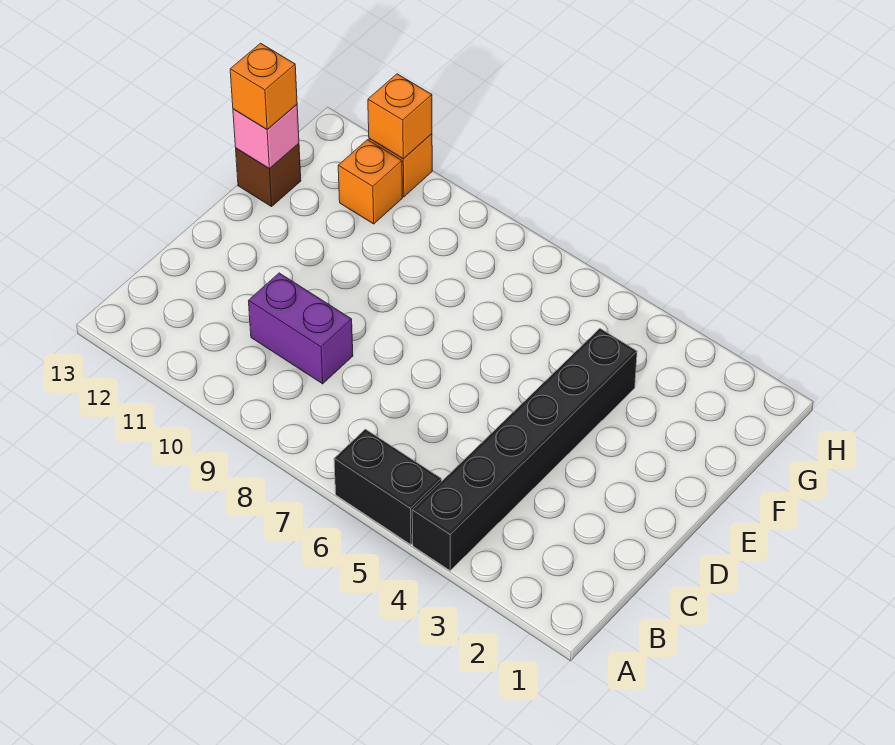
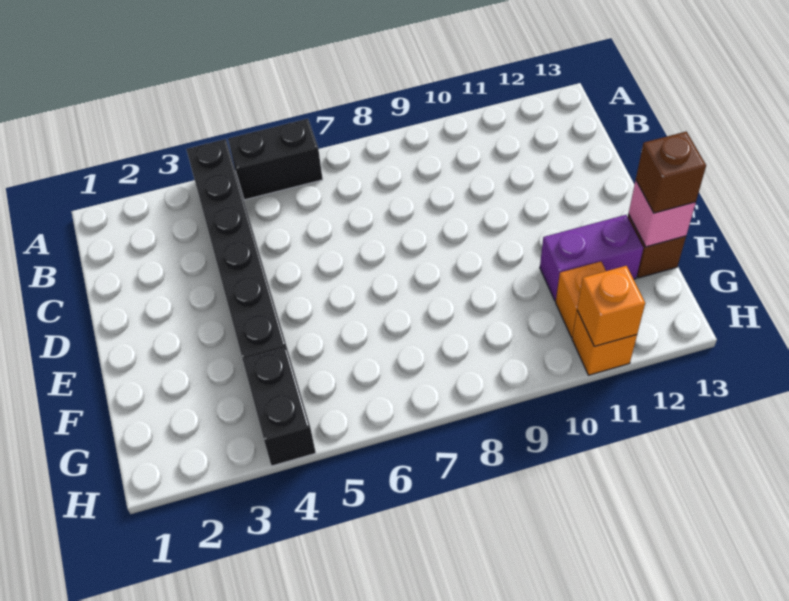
purple brick C9:C10 level 1 -> purple brick F11:F12 level 1
orange brick F13 level 3 -> brown brick F13 level 3
none -> black brick G4:H4 level 1

